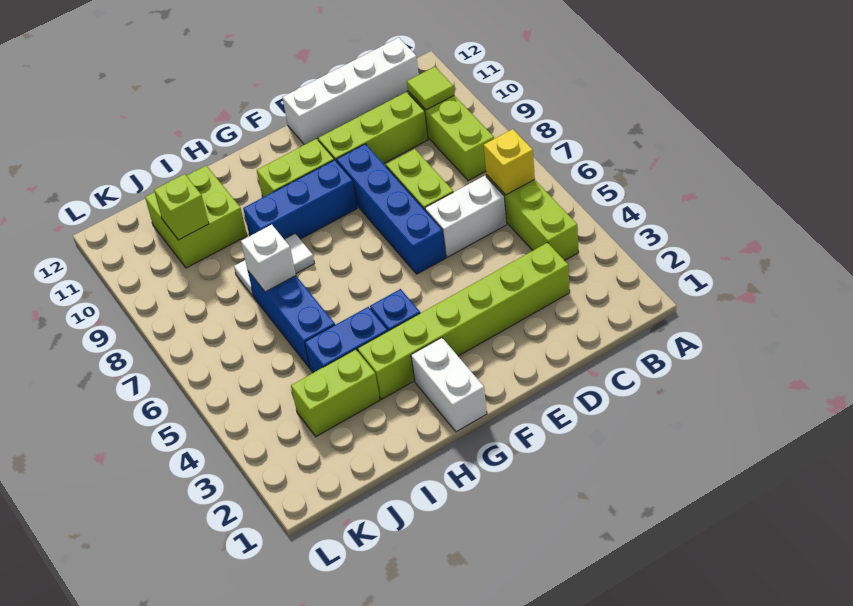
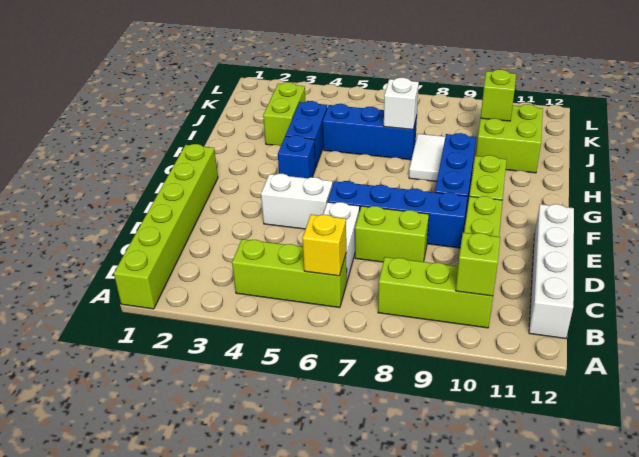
lime tile B10 level 2 -> lime brick B10 level 2
lime brick C3:H3 level 1 -> lime brick A1:F1 level 1
white brick G1:G2 level 1 -> white brick E4:E5 level 1

